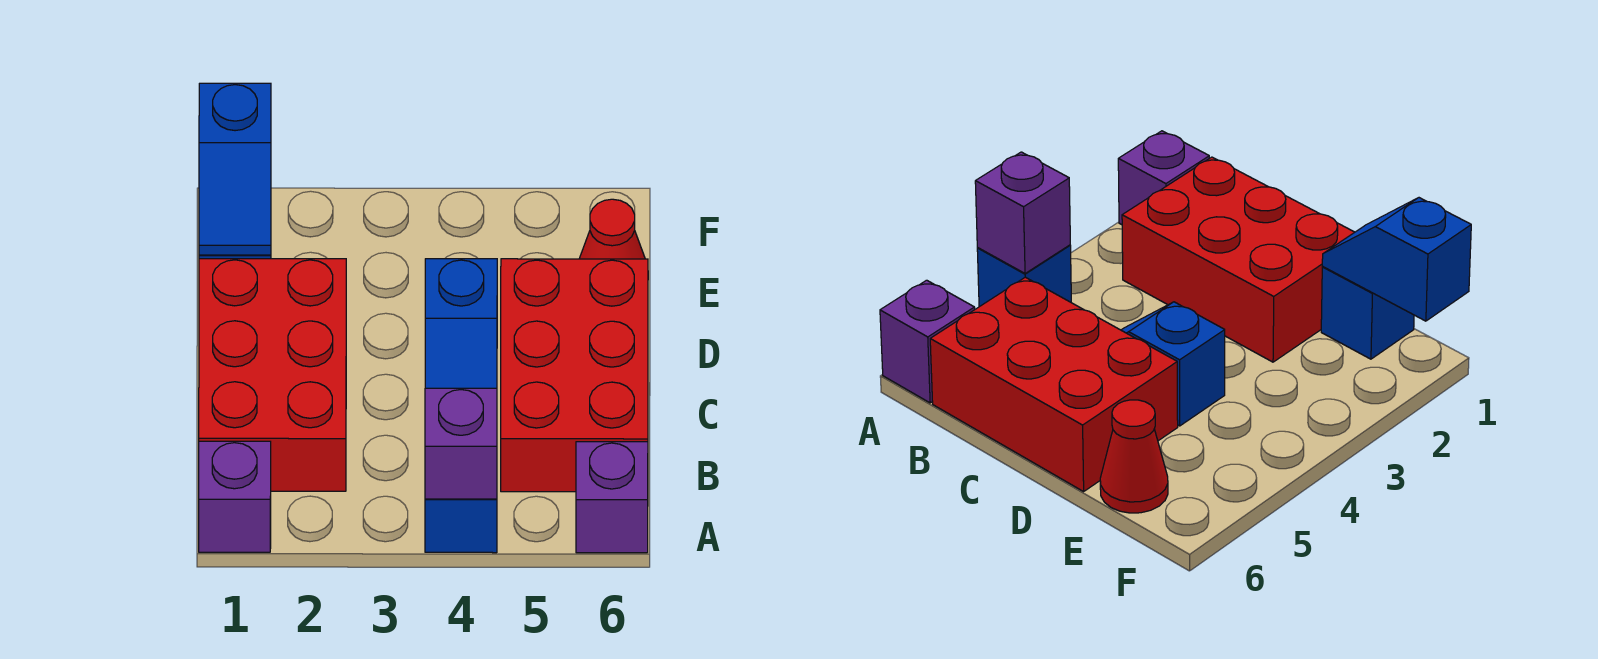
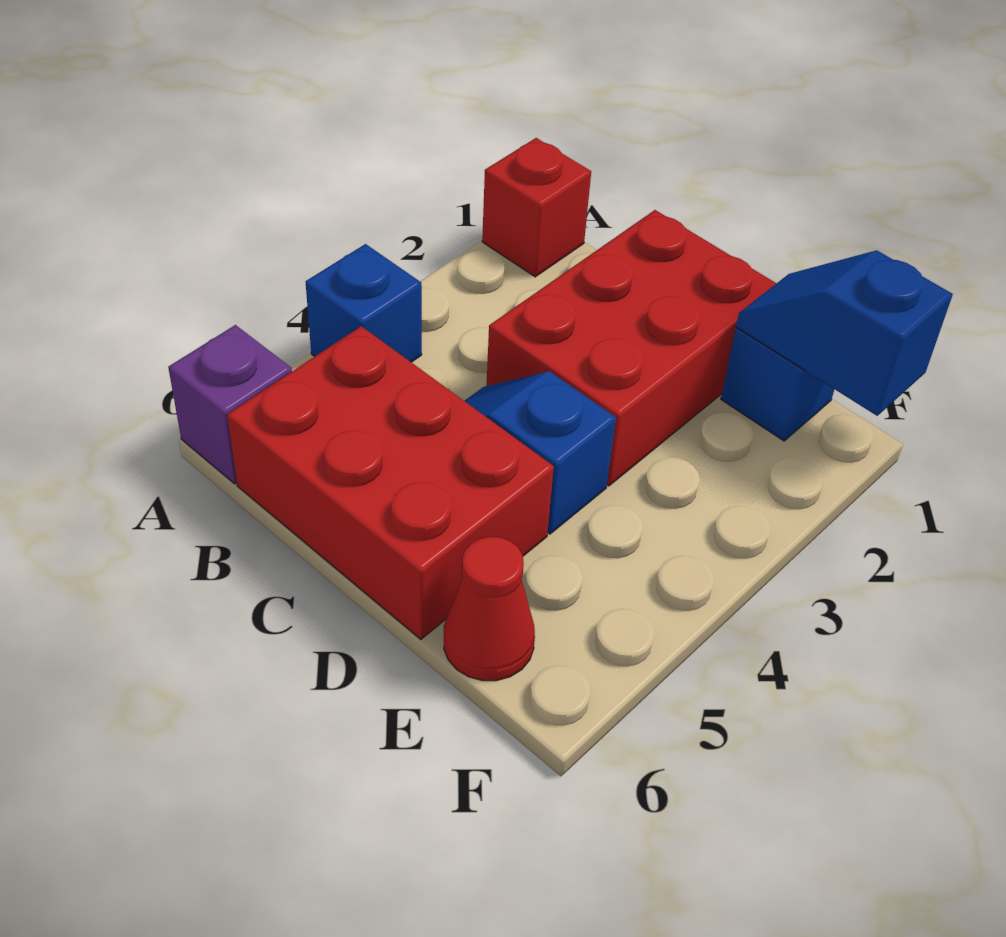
purple brick A1 level 1 -> red brick A1 level 1
purple brick A4 level 2 -> none
red brick B1:D2 level 1 -> red brick C1:D3 level 1

